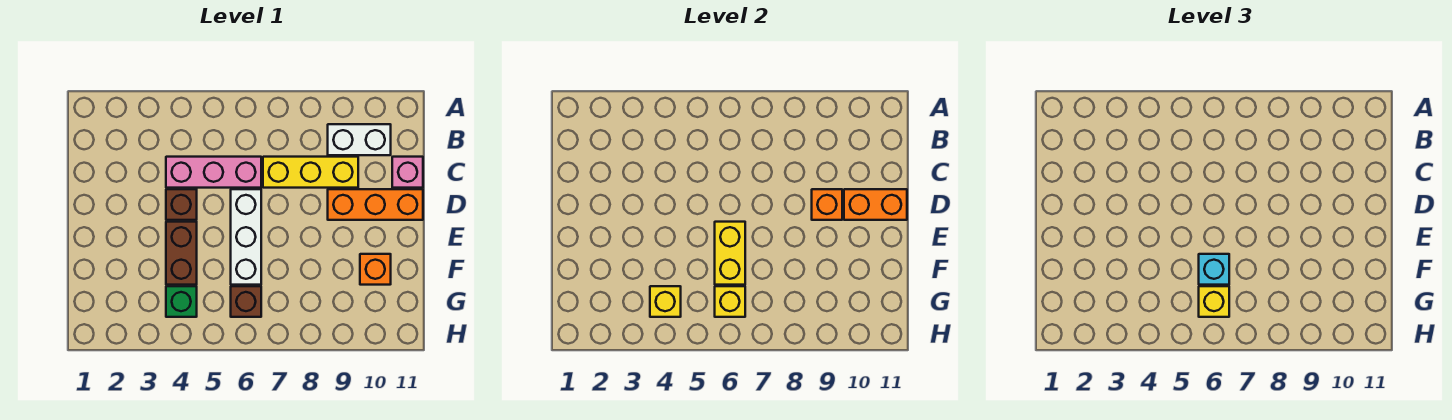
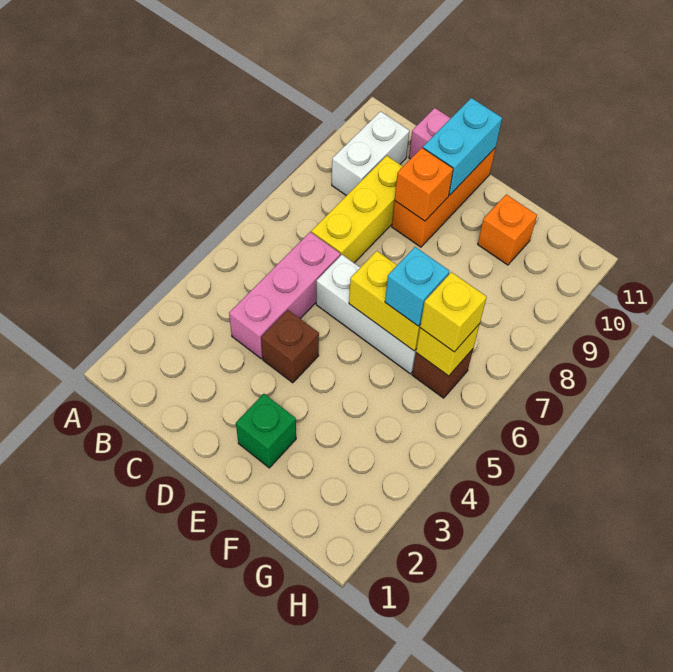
orange brick D10:D11 level 2 -> cyan brick D10:D11 level 2
brown brick E4:F4 level 1 -> none
green brick G4 level 1 -> green brick E2 level 1
yellow brick G4 level 2 -> none

